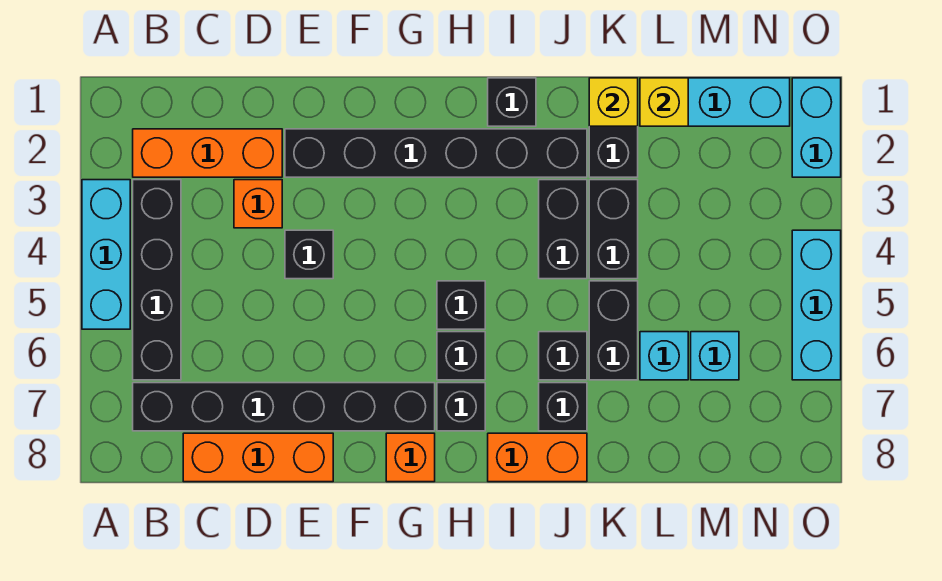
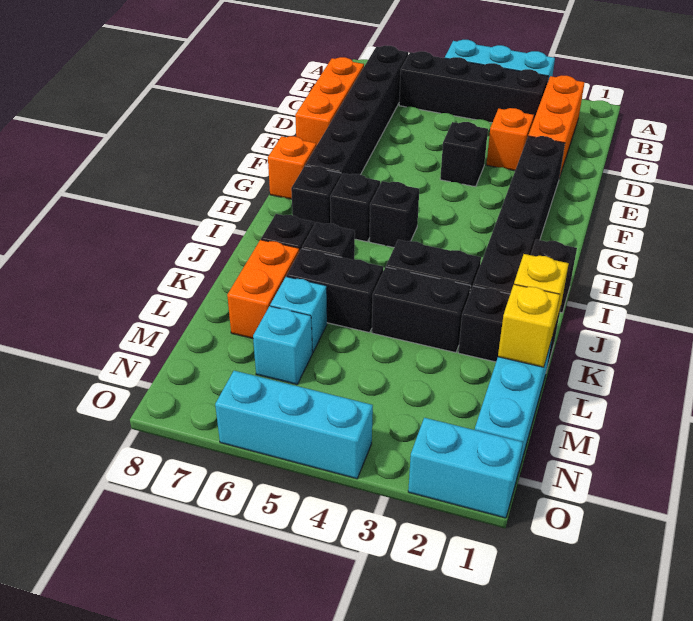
orange brick I8:J8 level 1 -> orange brick K7:L7 level 1

